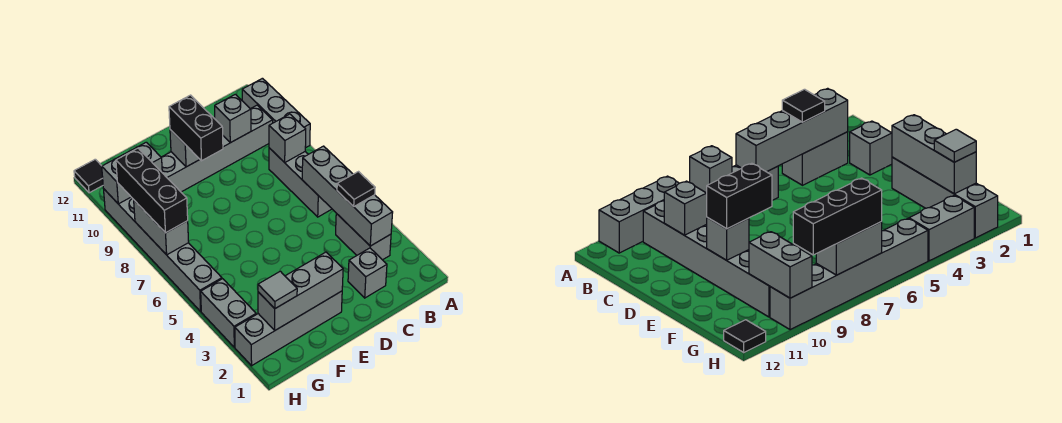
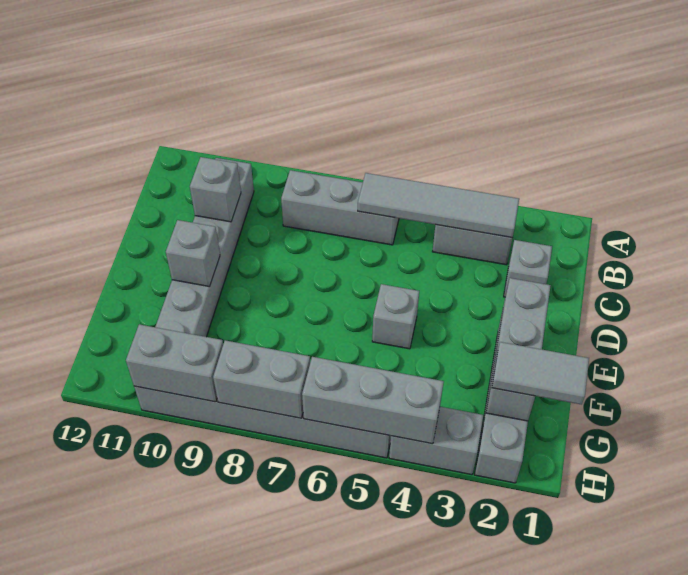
grey brick A9:A11 level 1 -> grey brick H4:H6 level 2
grey brick B3:B6 level 2 -> grey tile B3:B6 level 2
black tile B4 level 3 -> none
grey brick B8 level 2 -> grey brick E5 level 1
black brick E9:E10 level 3 -> none
grey tile G2 level 3 -> grey tile G1:G2 level 3
grey brick G10:H10 level 2 -> grey brick H9:H10 level 2
black brick H7:H9 level 3 -> none
black tile H12 level 1 -> none

